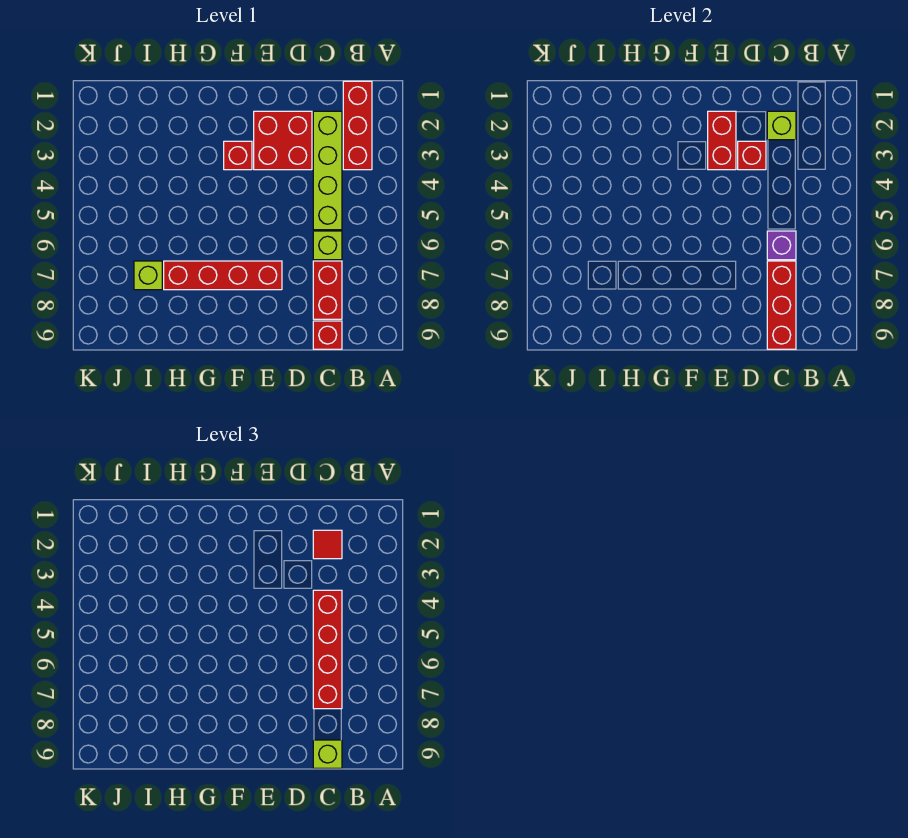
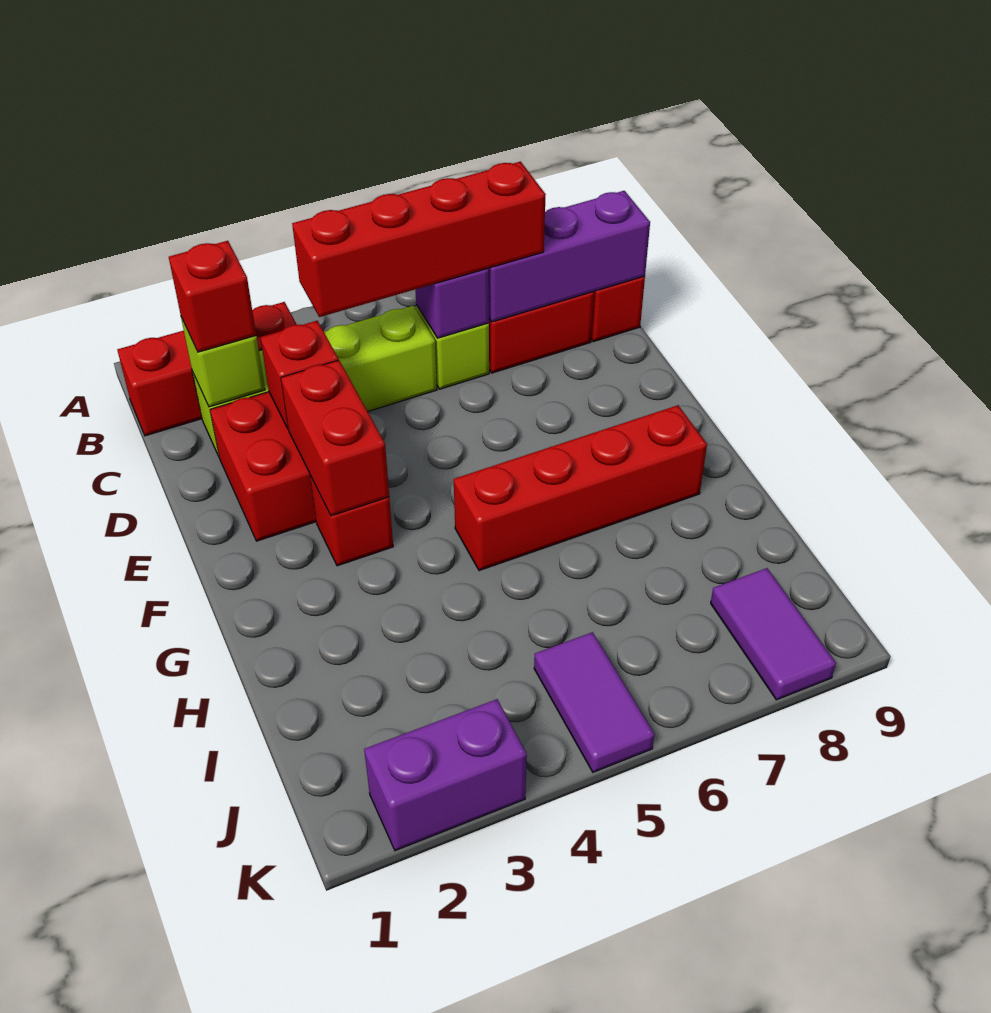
red tile C2 level 3 -> red brick C2 level 3
red brick C7:C9 level 2 -> purple brick C7:C9 level 2
lime brick C9 level 3 -> none
red brick E2:E3 level 2 -> red brick E3:F3 level 2
red brick E7:H7 level 1 -> red brick G5:G8 level 1
lime brick I7 level 1 -> none
none -> purple tile J5:K5 level 1
none -> purple tile J8:K8 level 1
none -> purple brick K2:K3 level 1

